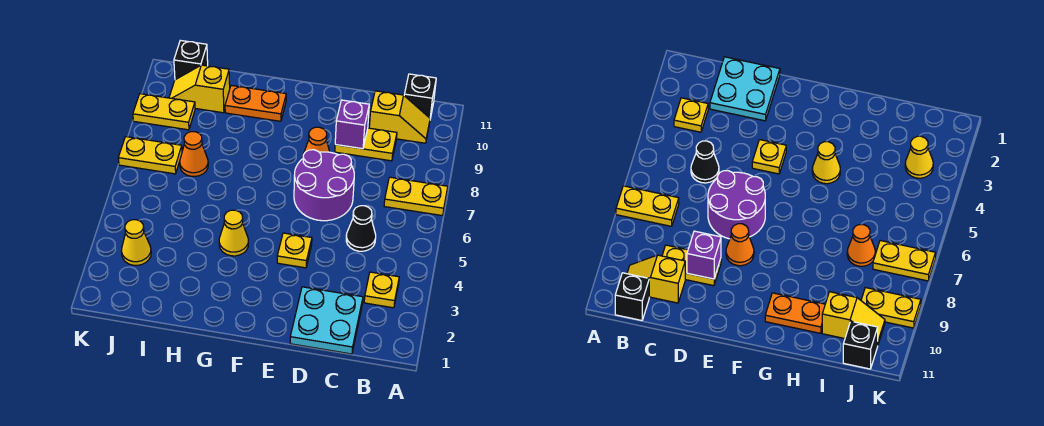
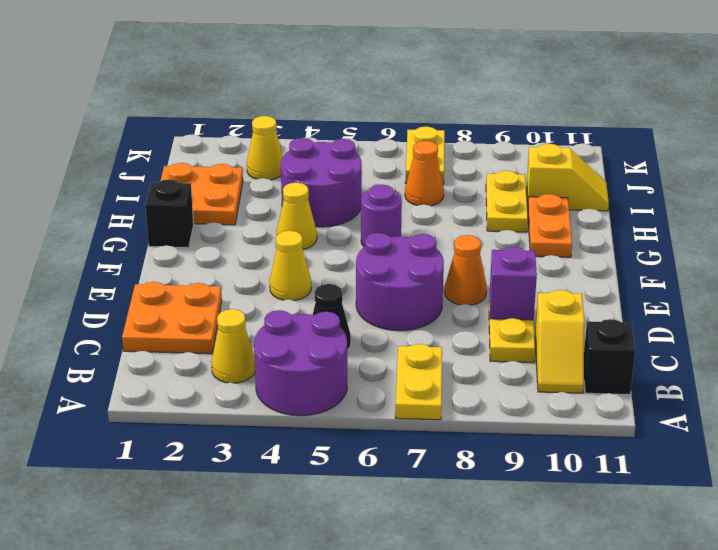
none -> purple round brick A4:B5 level 1
yellow plate B3 level 1 -> yellow cone B3 level 1
cyan plate C1:D2 level 1 -> orange plate C1:D2 level 1
yellow plate E4 level 1 -> yellow cone E4 level 1
none -> purple round brick G6 level 1
none -> orange plate H1:I2 level 1
none -> purple round brick H4:I5 level 1
yellow slope I10:J10 level 1 top I -> yellow slope I10:I11 level 1 top 10
yellow plate J9:K9 level 1 -> yellow plate H9:I9 level 1
black brick J11 level 1 -> black brick G1 level 1

